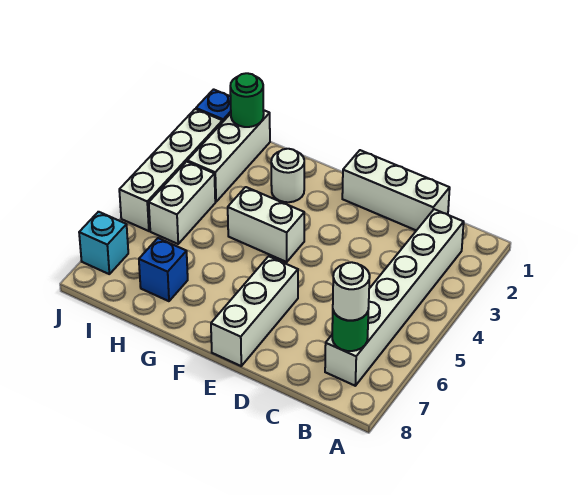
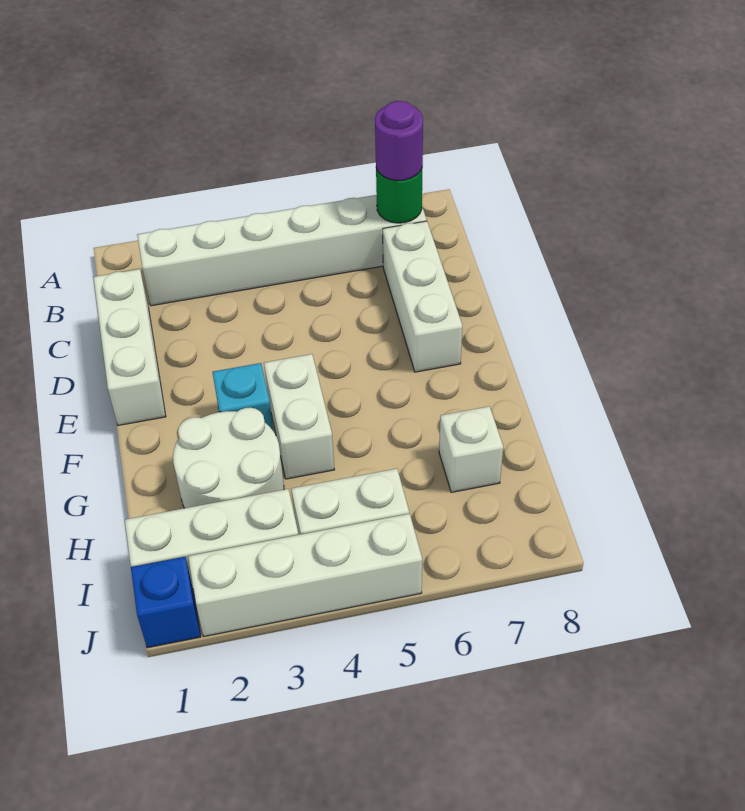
white round brick B7 level 3 -> purple round brick B7 level 3
white brick E6:E8 level 1 -> white brick C7:E7 level 1
white round brick G2 level 1 -> white round brick G2:H3 level 1
blue brick H7 level 1 -> white brick H7 level 1
green round brick I1 level 2 -> none
cyan brick J7 level 1 -> cyan brick F3 level 1

